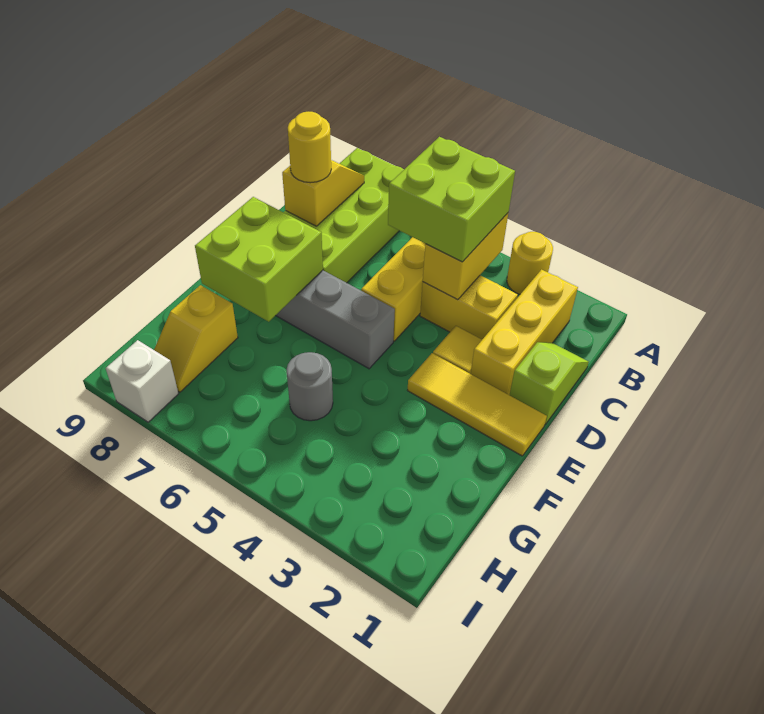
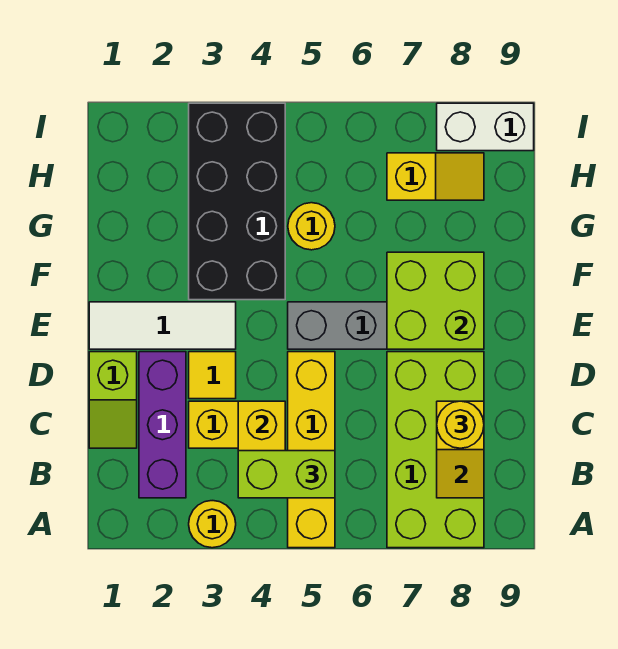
yellow brick B2:D2 level 1 -> purple brick B2:D2 level 1
lime brick B4:C5 level 3 -> lime brick B4:B5 level 3
yellow tile E1:E3 level 1 -> white tile E1:E3 level 1
none -> black brick F3:I4 level 1
grey round brick G5 level 1 -> yellow round brick G5 level 1
yellow slope G8:H8 level 1 top G -> yellow slope H7:H8 level 1 top 7
white brick I8 level 1 -> white brick I8:I9 level 1

